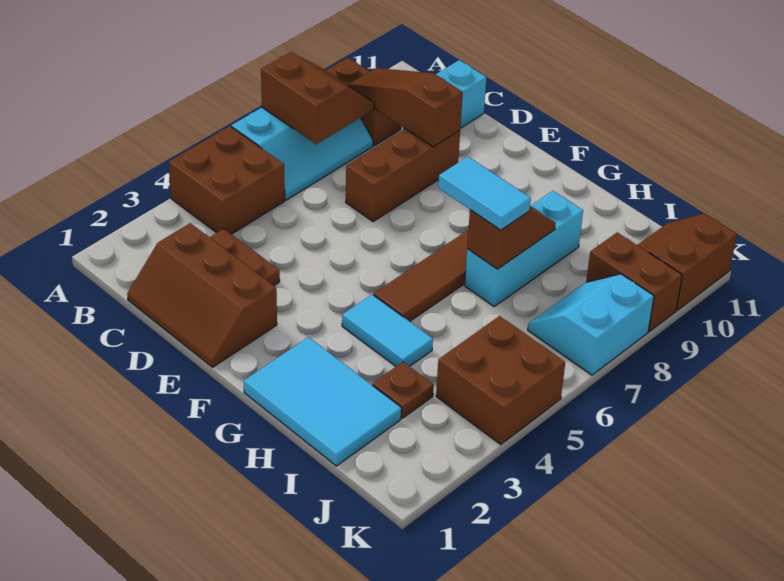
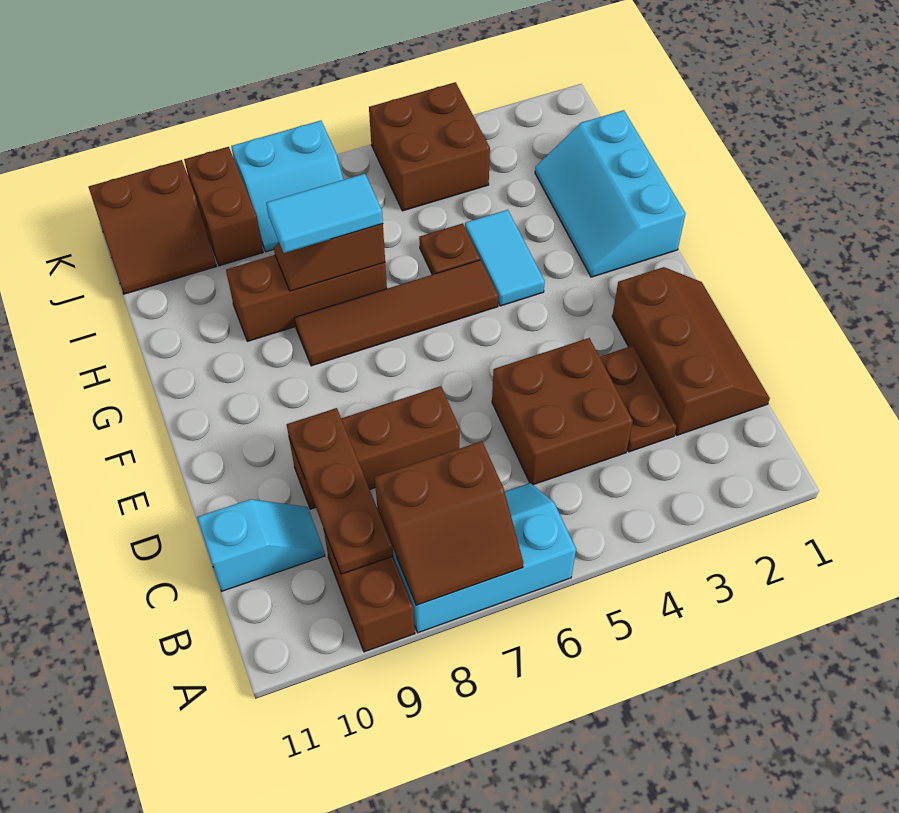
brown brick A4:B5 level 1 -> brown brick C4:D5 level 1
brown slope A7:B8 level 2 top 7 -> brown slope A7:B8 level 2 top B
brown slope B9:D9 level 2 top D -> brown plate B9:D9 level 2
cyan tile G1:I2 level 1 -> cyan slope G1:I2 level 1 top 1
cyan tile G7:H7 level 3 -> cyan tile H7:H8 level 3
cyan brick H7:H9 level 1 -> brown brick H7:H9 level 1
brown plate I3 level 1 -> brown plate H5 level 1

